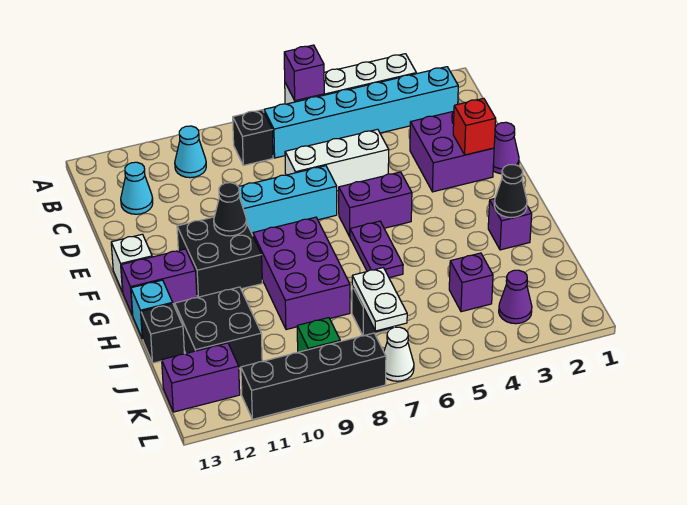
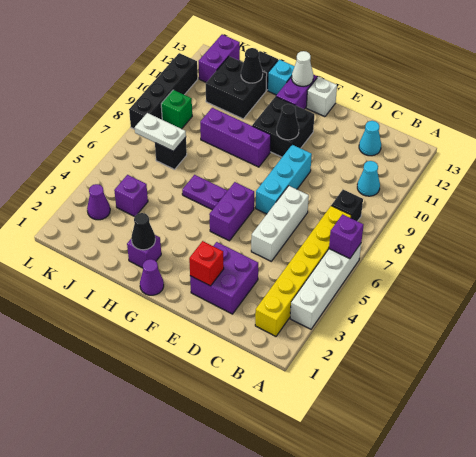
cyan brick B2:B7 level 1 -> yellow brick B2:B7 level 1
purple cone E1 level 1 -> purple cone G1 level 1
purple brick G8:I9 level 1 -> purple brick G9:I9 level 1
none -> black cone I12 level 2
white cone L7 level 1 -> white cone G13 level 2

